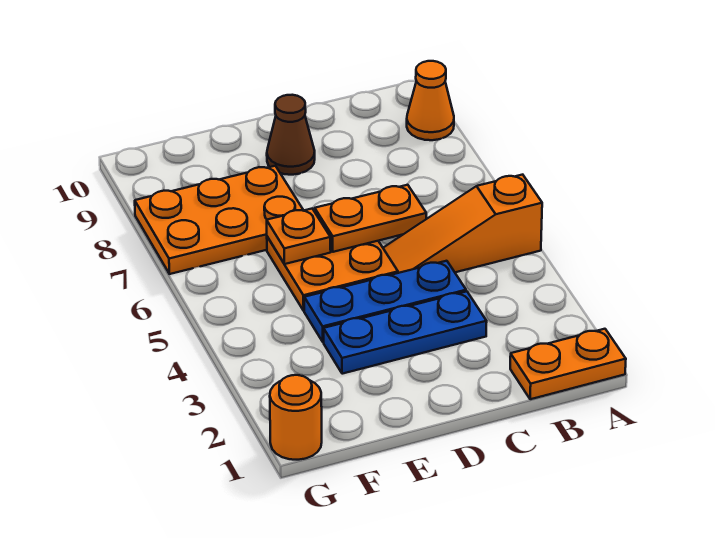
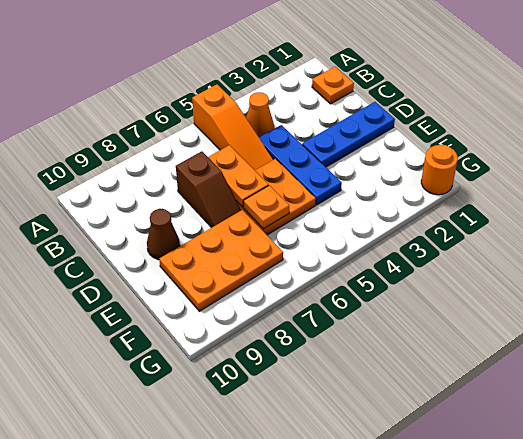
orange plate A1:B1 level 1 -> orange plate B1 level 1
orange cone A9 level 1 -> orange cone B4 level 1
blue plate C3:E3 level 1 -> blue plate D1:D3 level 1
none -> brown slope C7:D7 level 1 top C
orange plate E7:G8 level 1 -> orange plate E7:F9 level 1

